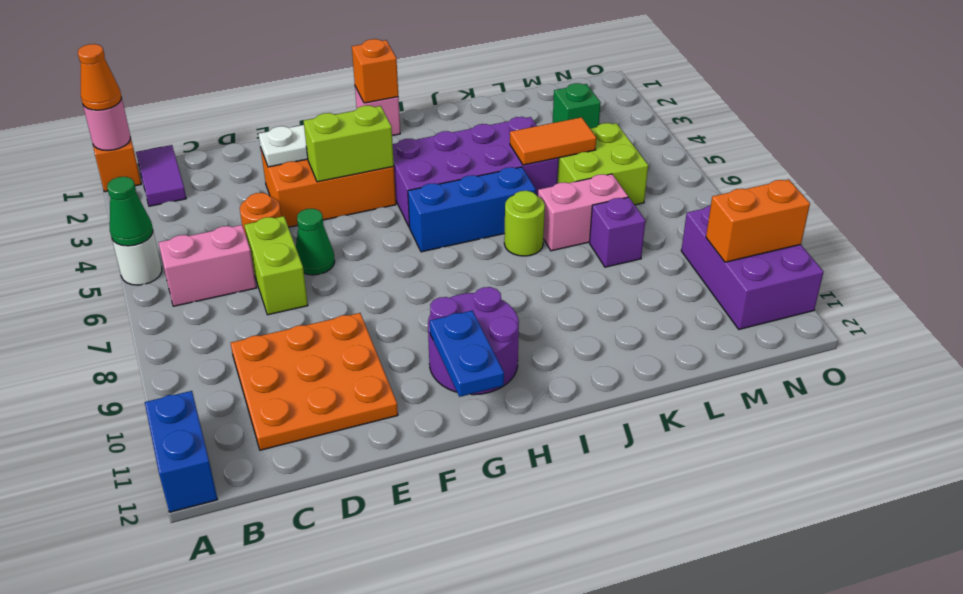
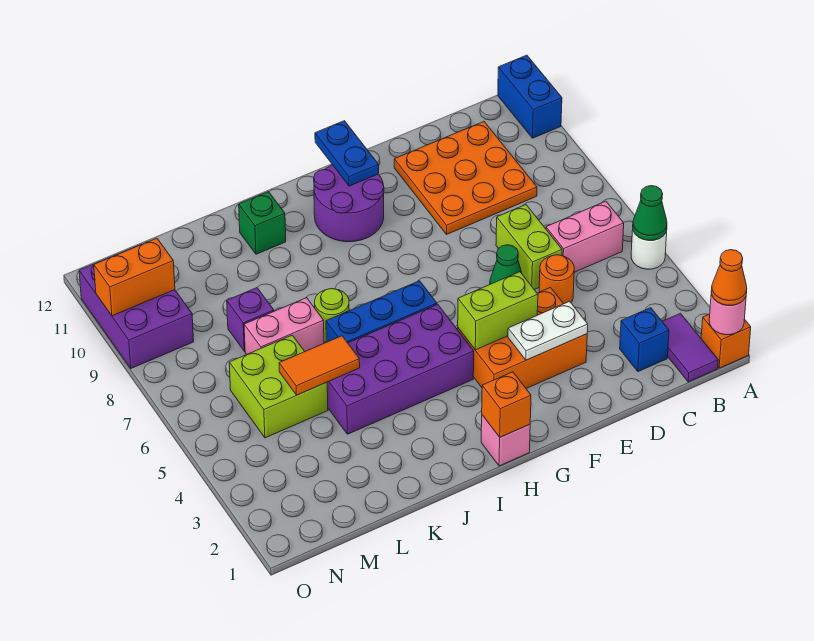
none -> blue brick C2 level 1
green brick M3 level 1 -> green brick J11 level 1

